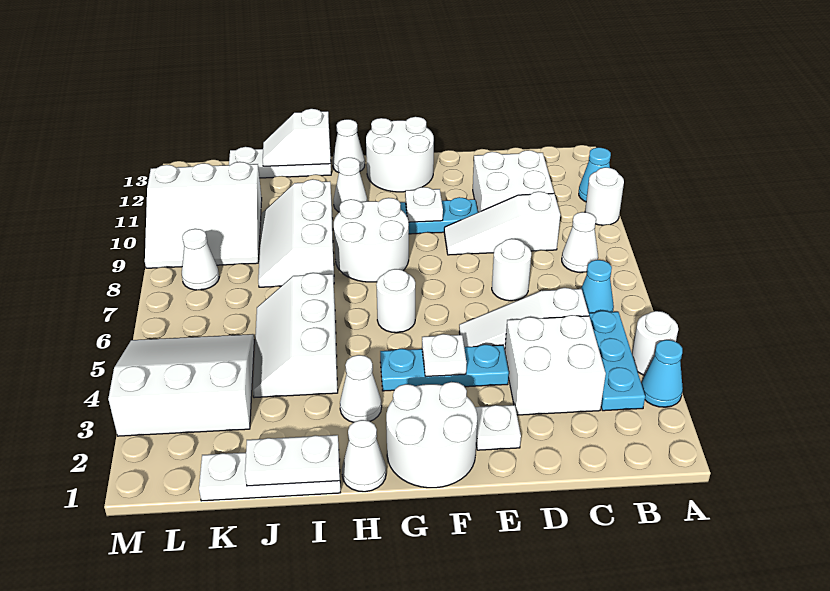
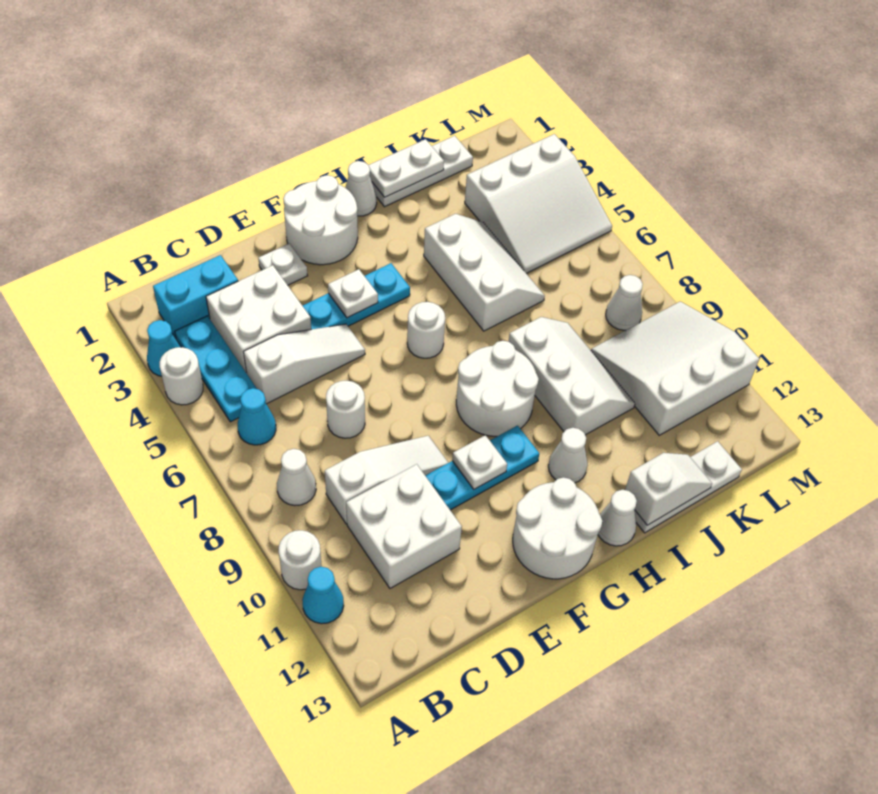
none -> cyan brick B2:C2 level 1
white cone H3 level 1 -> none

